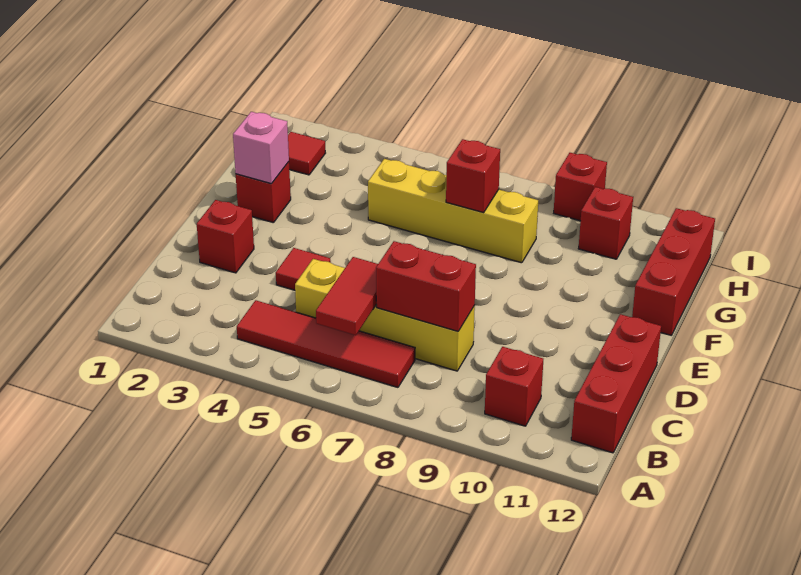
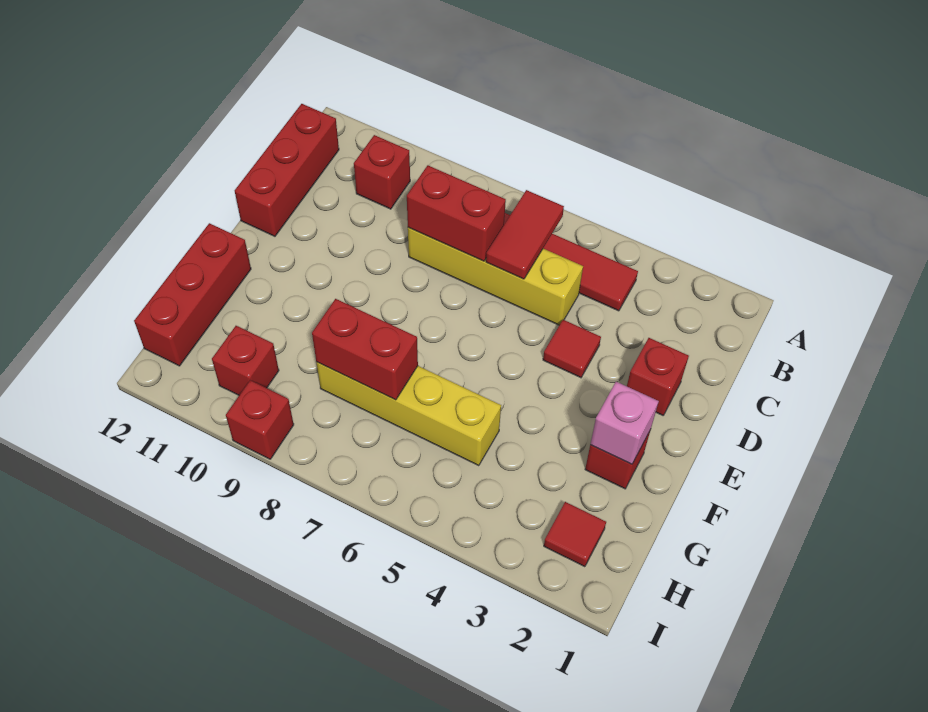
red brick G7 level 2 -> red brick G7:G8 level 2

